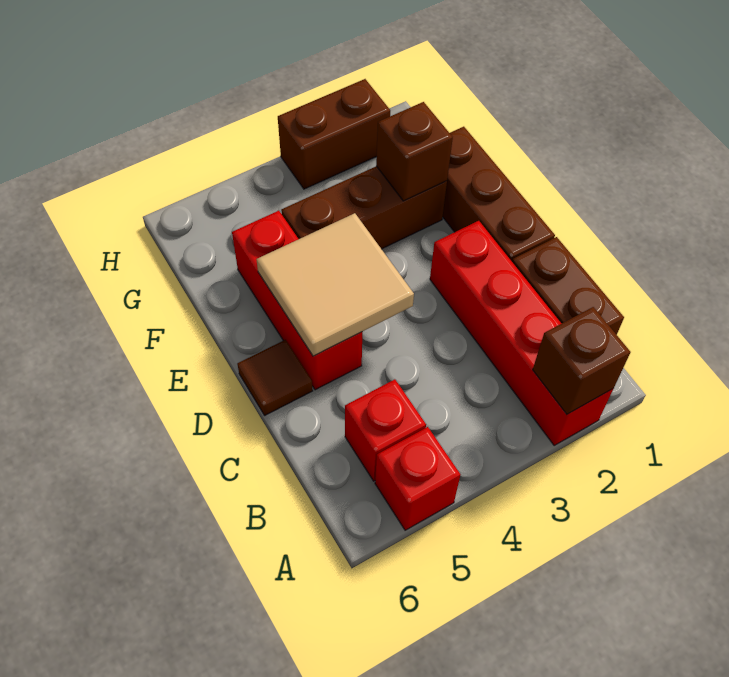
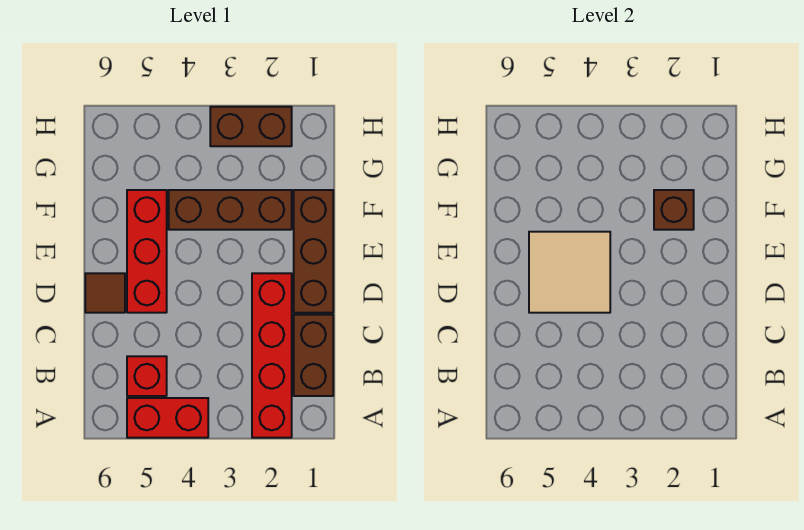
brown brick A2 level 2 -> none
red brick A5 level 1 -> red brick A4:A5 level 1

